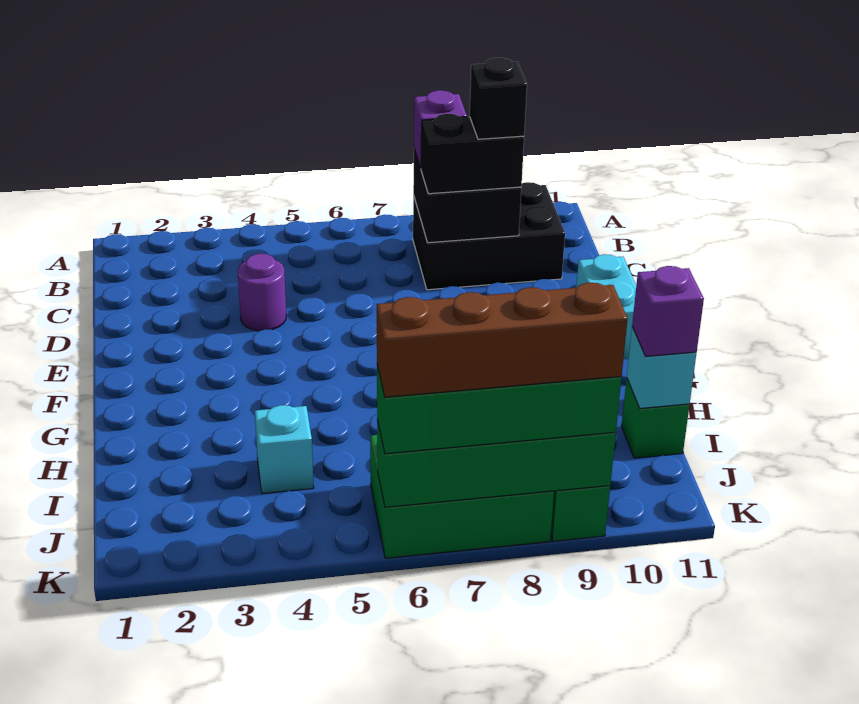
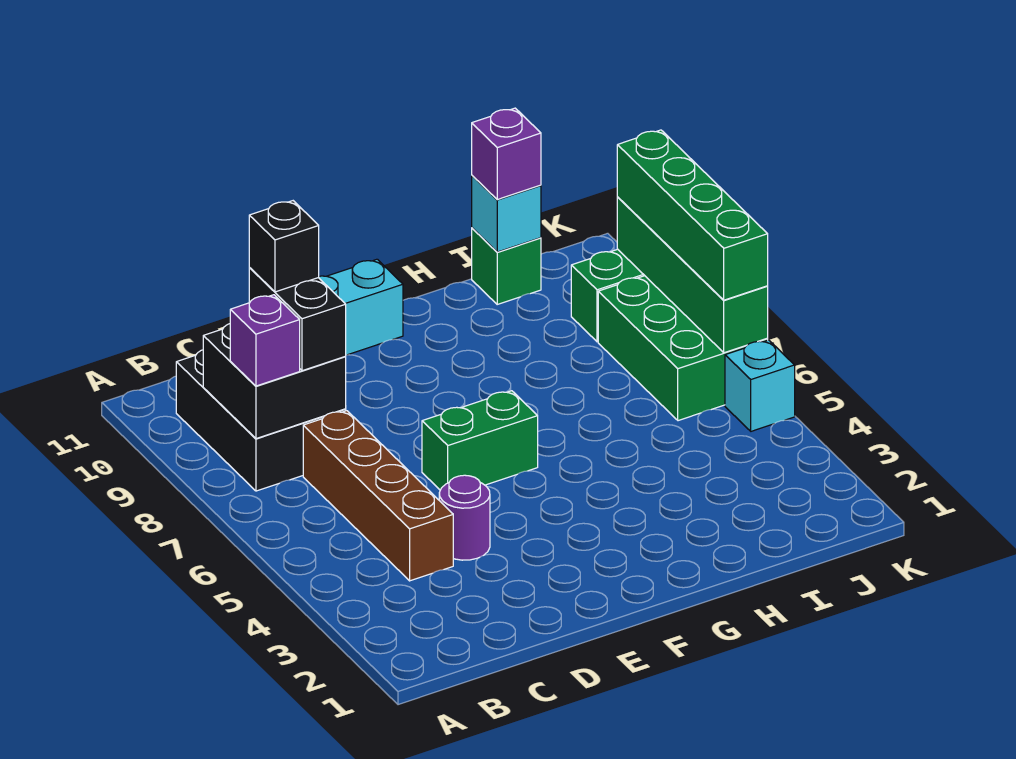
none -> green brick E6:F6 level 1
cyan brick I4 level 1 -> cyan brick K5 level 1
brown brick K6:K9 level 4 -> brown brick C4:C7 level 1

